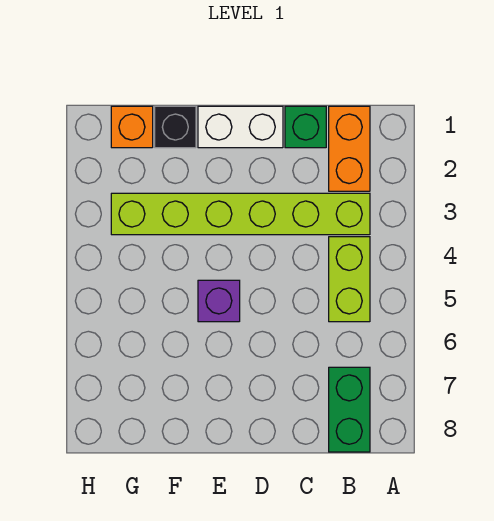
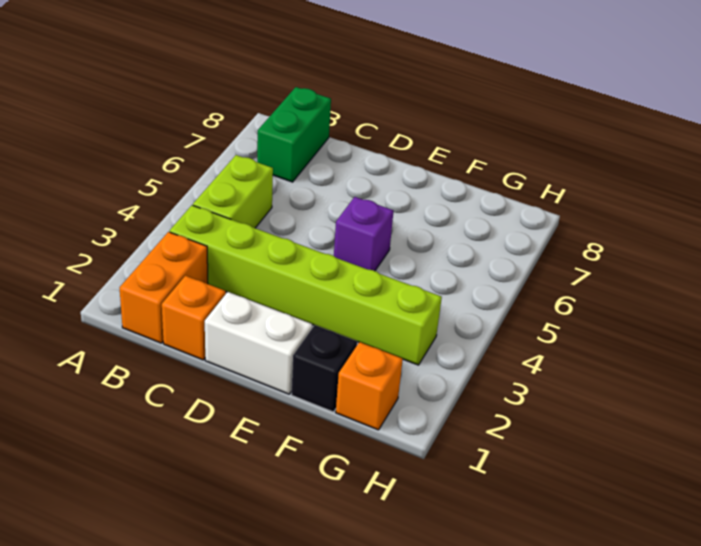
green brick C1 level 1 -> orange brick C1 level 1

